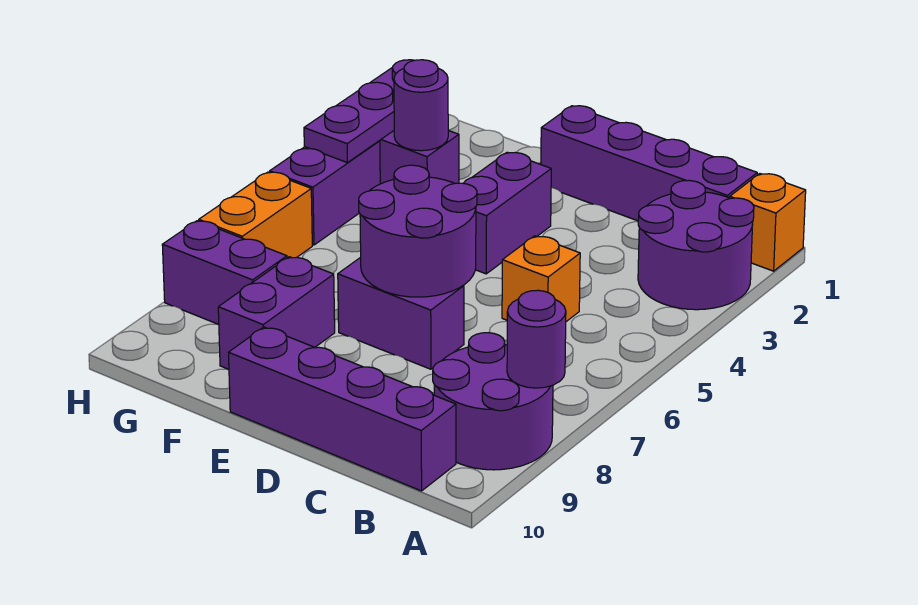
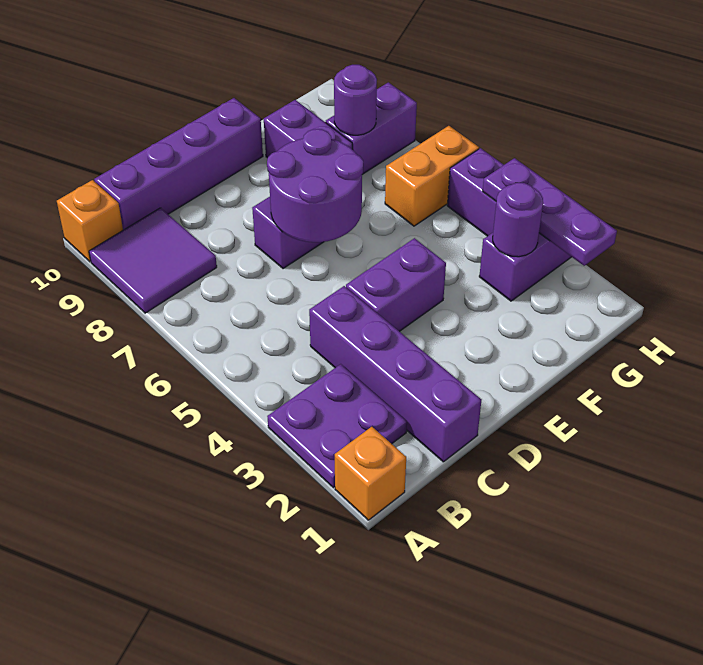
purple round brick A2:B3 level 1 -> purple plate A2:B3 level 1
purple round brick A8:B9 level 1 -> purple tile A8:B9 level 1
purple round brick A8 level 2 -> purple round brick G8 level 2
purple brick B1:E1 level 1 -> purple brick C1:C4 level 1
orange brick C5 level 1 -> orange brick A10 level 1
purple brick E3:E4 level 1 -> purple brick D4:E4 level 1
orange brick H6:H7 level 1 -> orange brick G6:H6 level 1

